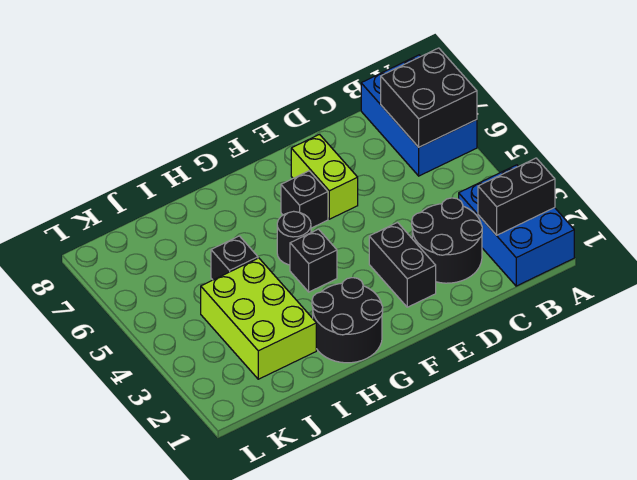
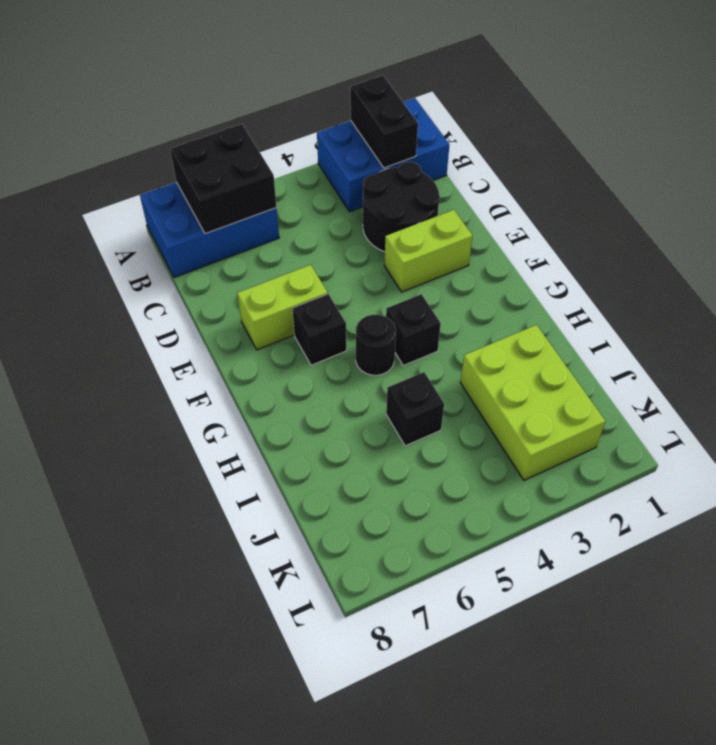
black brick E2:E3 level 1 -> lime brick E2:E3 level 1
black round brick G1:H2 level 1 -> none
lime brick I2:J4 level 1 -> lime brick I2:K3 level 1

